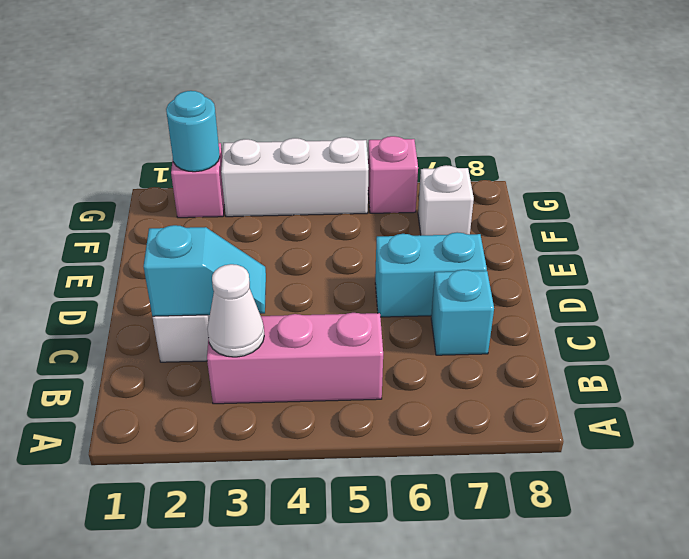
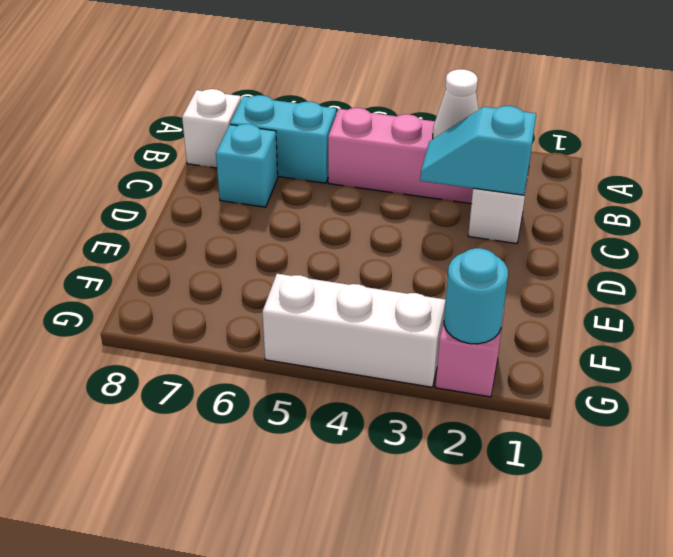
cyan brick D6:D7 level 1 -> cyan brick B6:B7 level 1
white brick F7 level 1 -> white brick B8 level 1
pink brick G6 level 1 -> none

